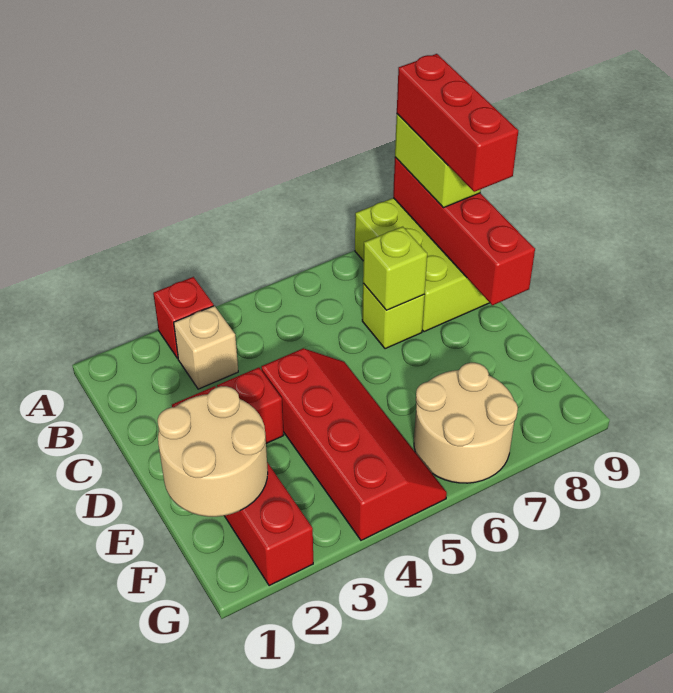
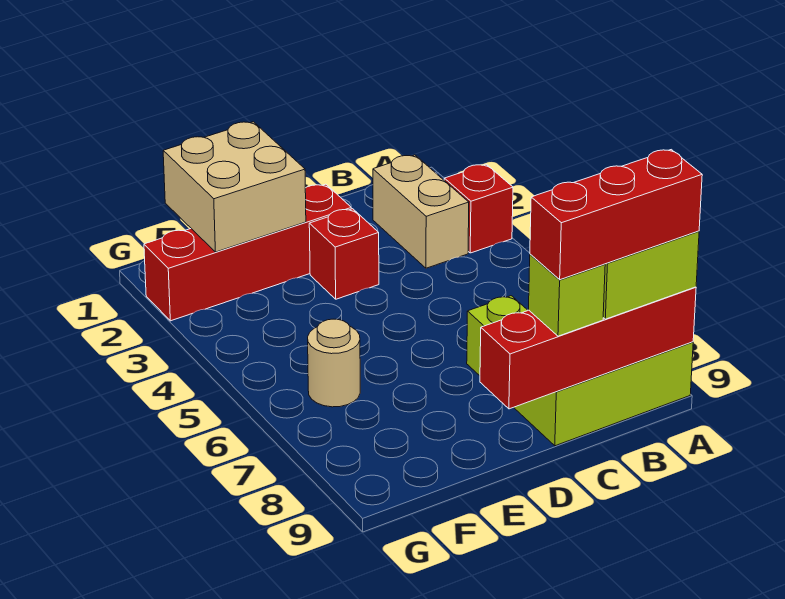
tan brick B3 level 1 -> tan brick B2:B3 level 1
lime brick C7 level 2 -> lime brick C9 level 3
red slope D4:G5 level 1 top 4 -> none
tan round brick E1:F2 level 2 -> tan brick E1:F2 level 2
tan round brick F6:G7 level 1 -> tan round brick F6 level 1

